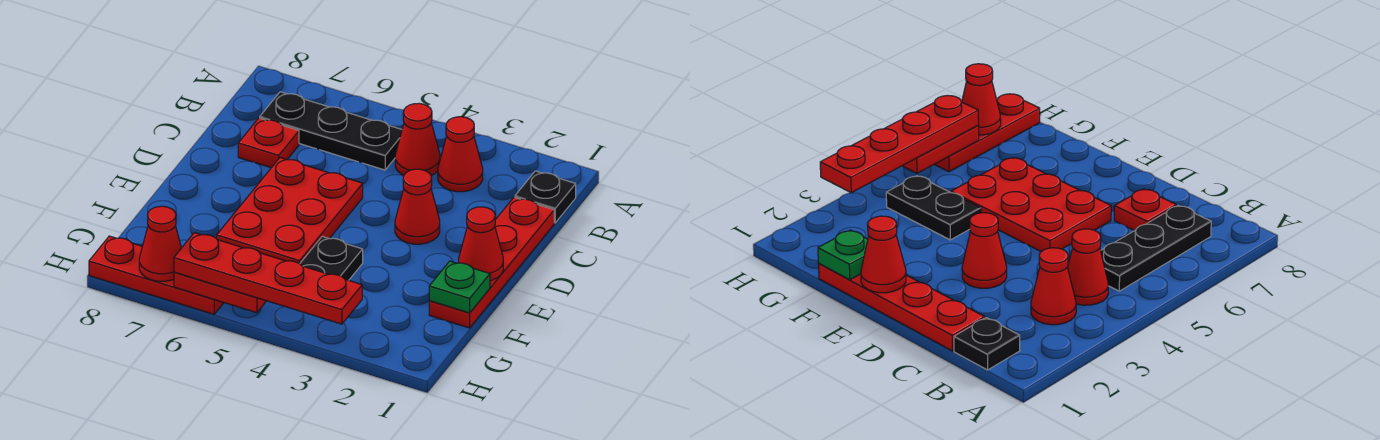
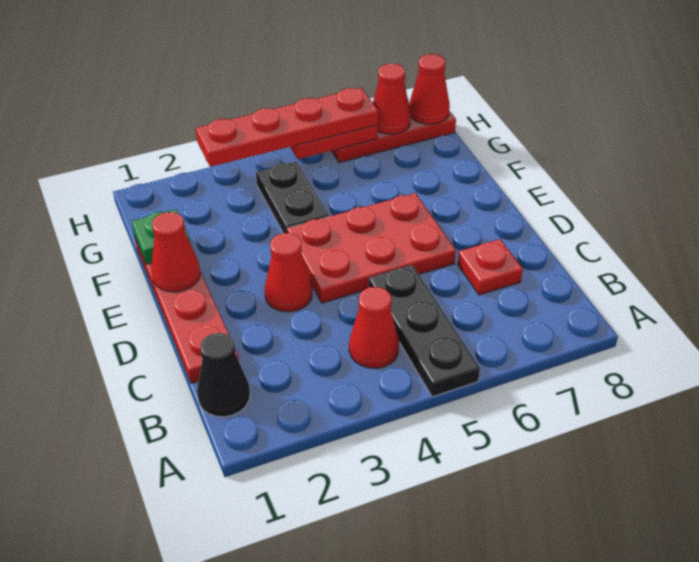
black plate B1 level 1 -> black cone B1 level 1
red cone B3 level 1 -> red cone H8 level 2
black plate B5:B7 level 1 -> black plate A5:C5 level 1
red plate D5:F6 level 1 -> red plate D4:E6 level 1

